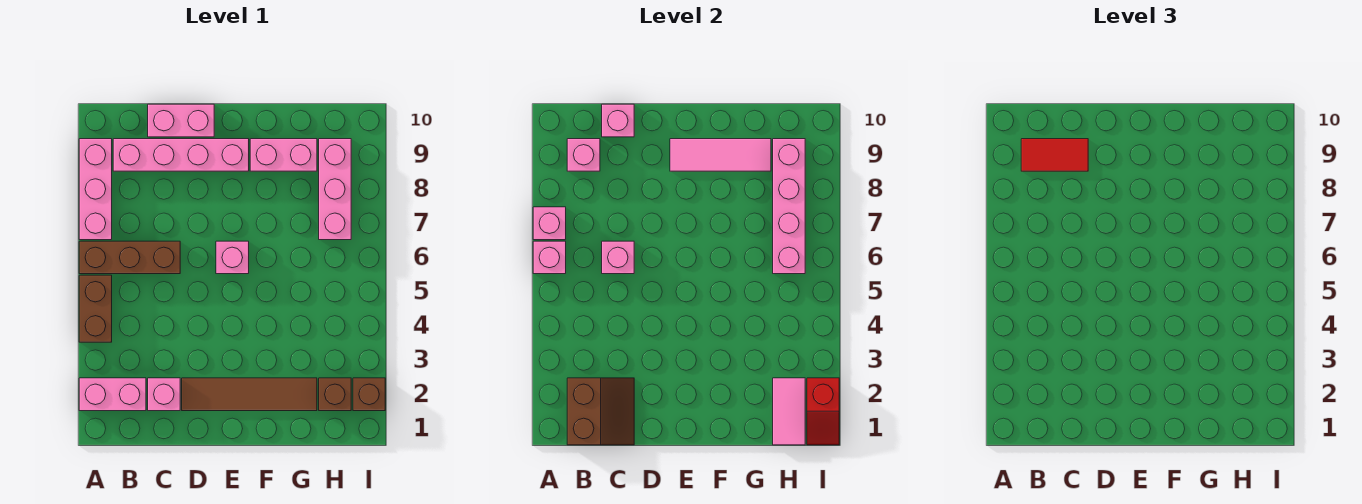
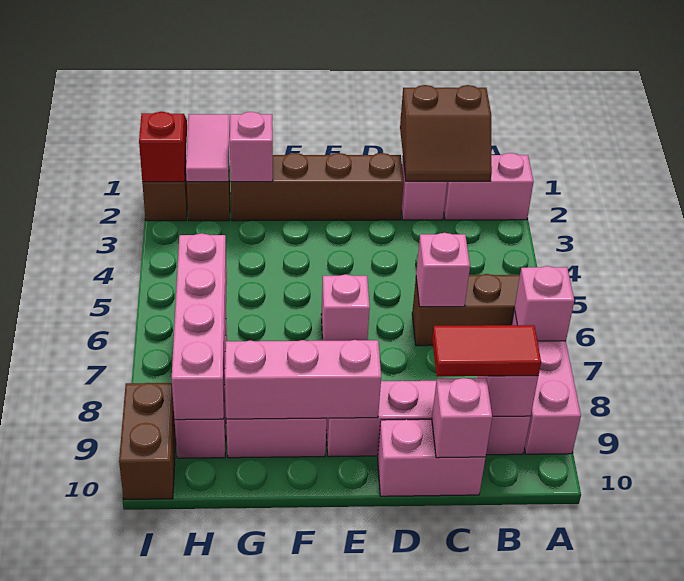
brown brick A4:A5 level 1 -> brown brick I9:I10 level 1
pink brick A6 level 2 -> pink brick G2 level 2
brown slope B1:C2 level 2 top B -> brown slope B1:C2 level 2 top 1
brown tile D2:G2 level 1 -> brown brick D2:G2 level 1
pink tile E9:G9 level 2 -> pink brick E9:G9 level 2

